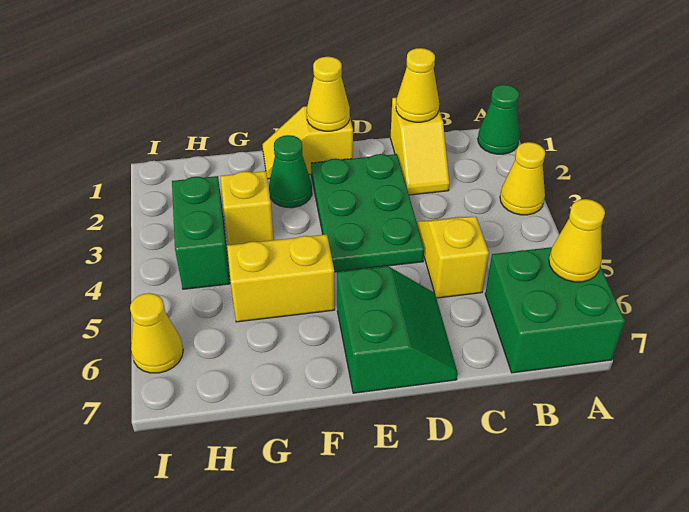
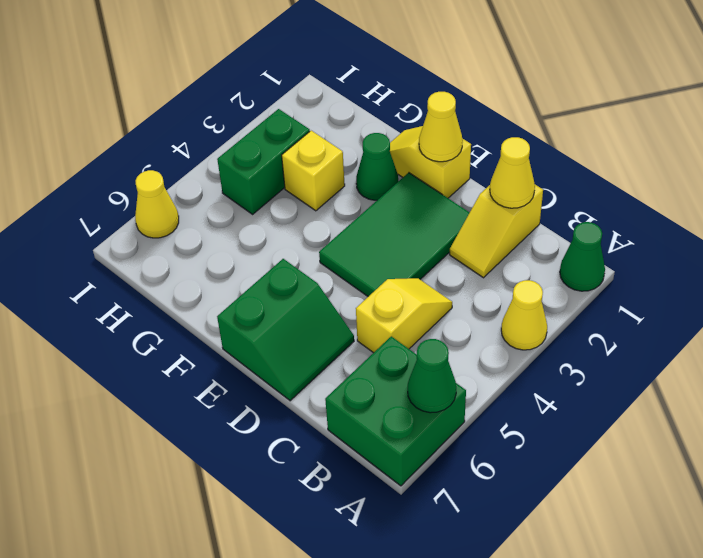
yellow cone A6 level 2 -> green cone A6 level 2
green plate D2:E4 level 1 -> green tile D2:E4 level 1
yellow brick F5:G5 level 1 -> none

